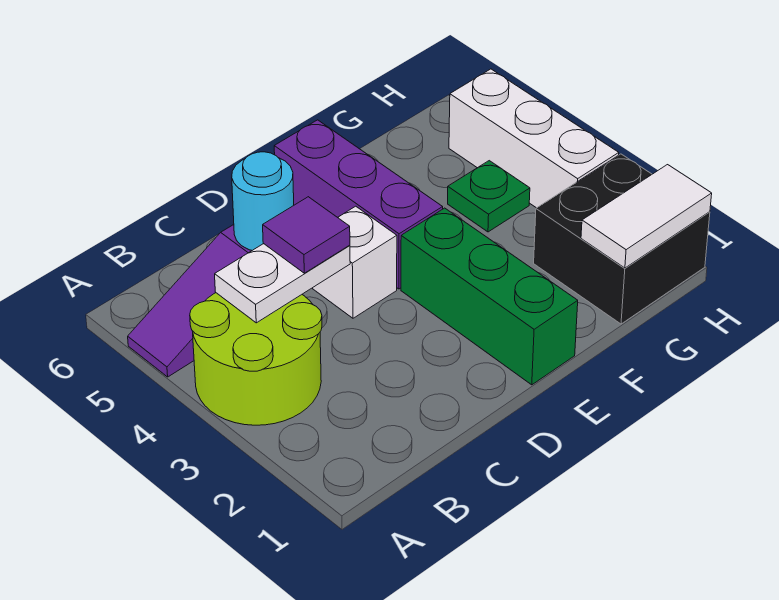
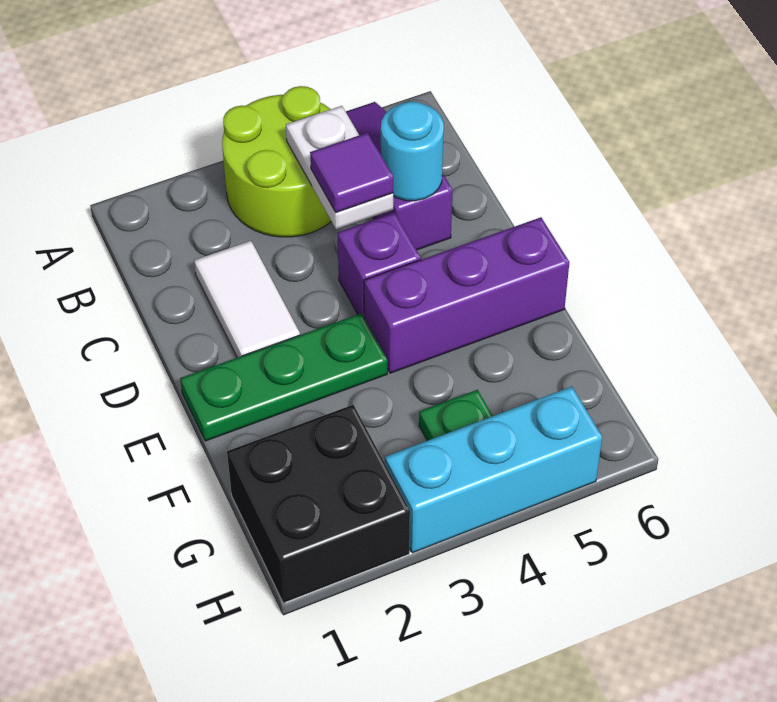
white brick D4 level 1 -> purple brick D4 level 1
green brick E1:E3 level 1 -> green plate E1:E3 level 1
white tile G1:H1 level 2 -> white tile C2:D2 level 1
white brick H3:H5 level 1 -> cyan brick H3:H5 level 1

